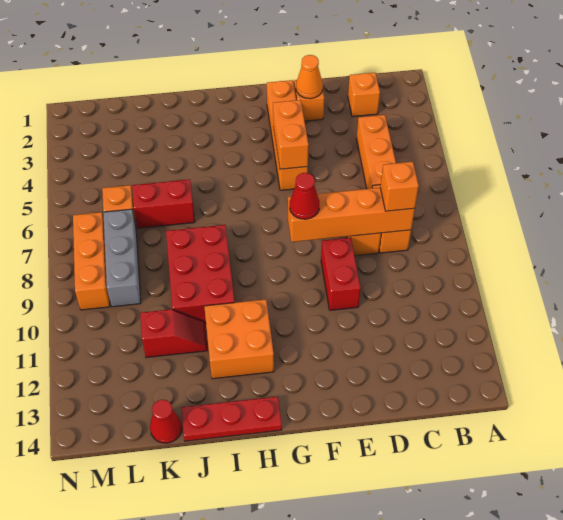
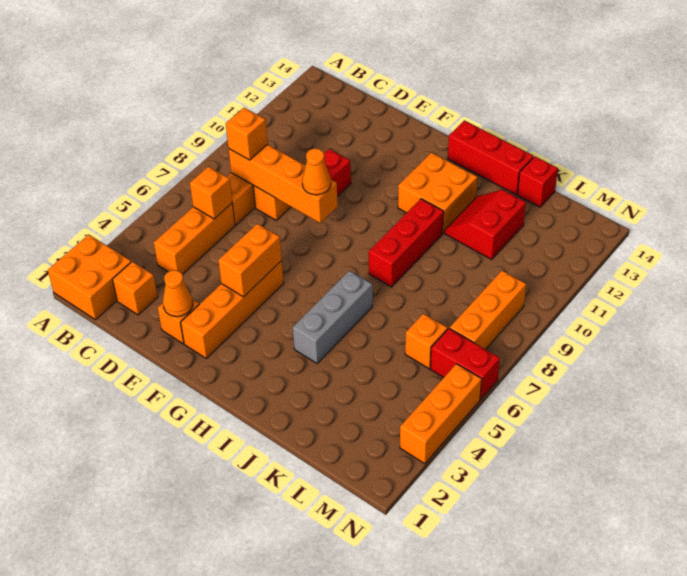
none -> orange brick A1:B2 level 1
none -> orange brick C6 level 2
red cone F8 level 3 -> orange cone F8 level 3
red plate H14:J14 level 1 -> red brick H14:J14 level 1
red brick I8:J10 level 1 -> red brick I8:I10 level 1
red brick J6:K6 level 1 -> red brick M6:N6 level 1
red slope J11:K11 level 1 top K -> red slope J11:K12 level 1 top K
red cone K14 level 1 -> red brick K14 level 1
grey brick L7:L9 level 1 -> grey brick I4:I6 level 1
none -> orange brick N3:N5 level 1

